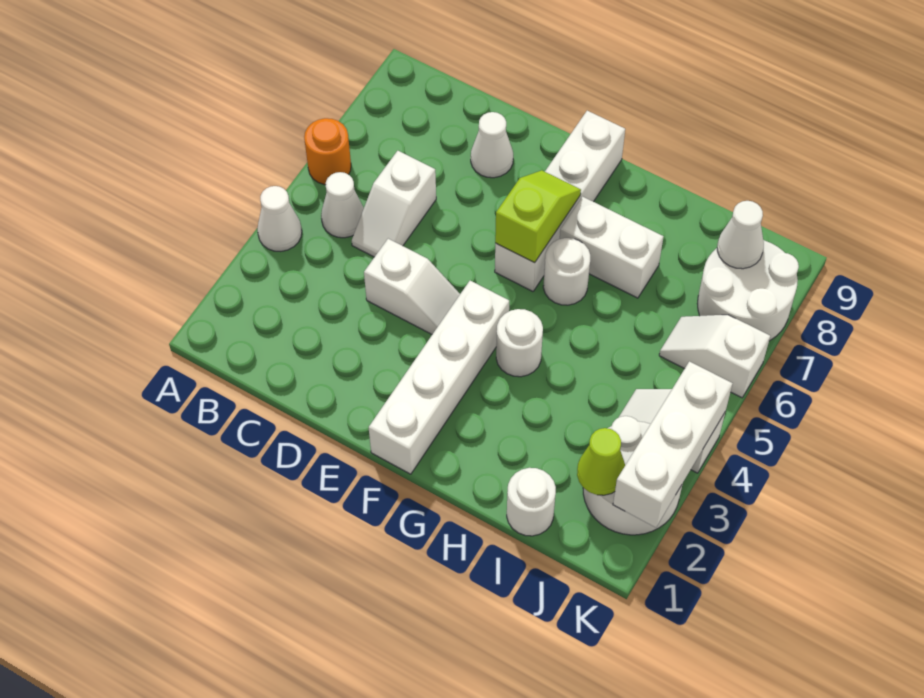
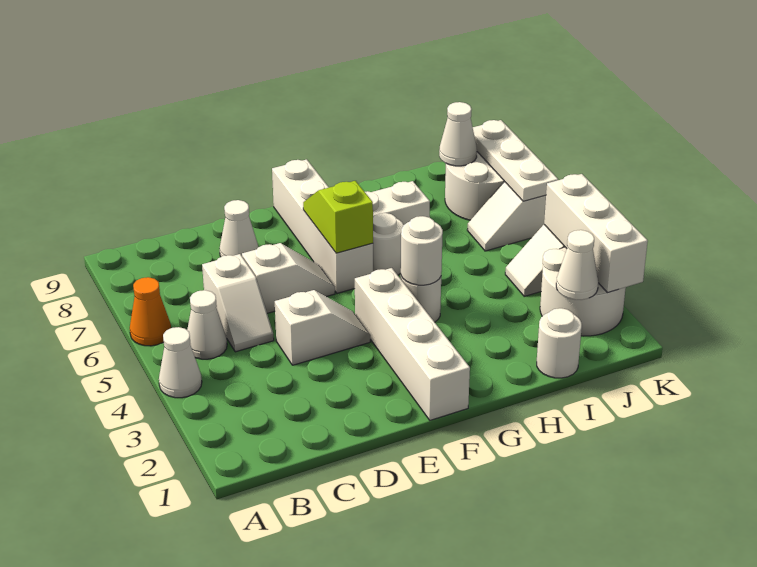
orange round brick A6 level 1 -> orange cone A6 level 1
none -> white slope D6:E6 level 1 top D
none -> white round brick G4 level 2
lime cone J2 level 2 -> white cone J2 level 2
none -> white plate K6:K8 level 2

